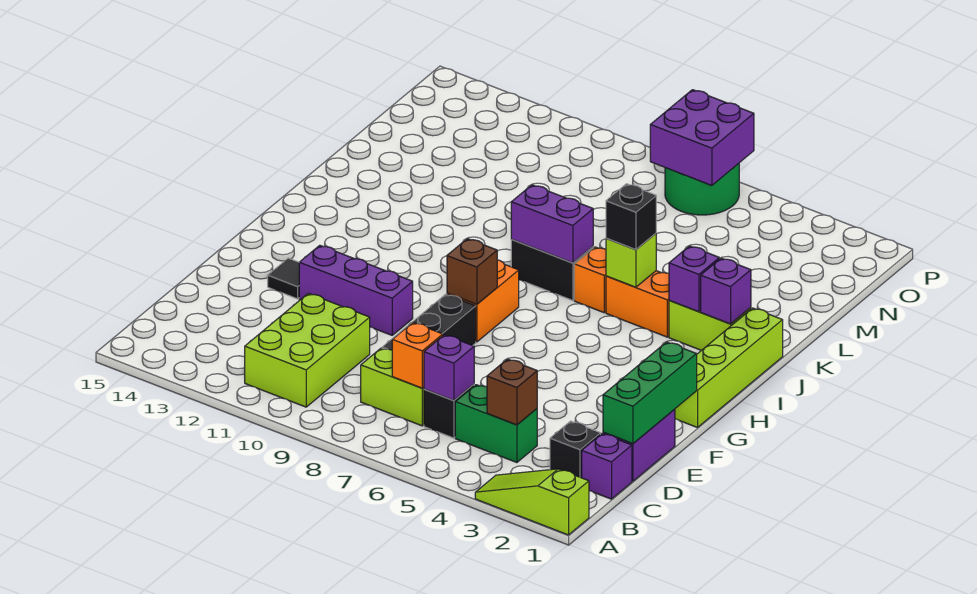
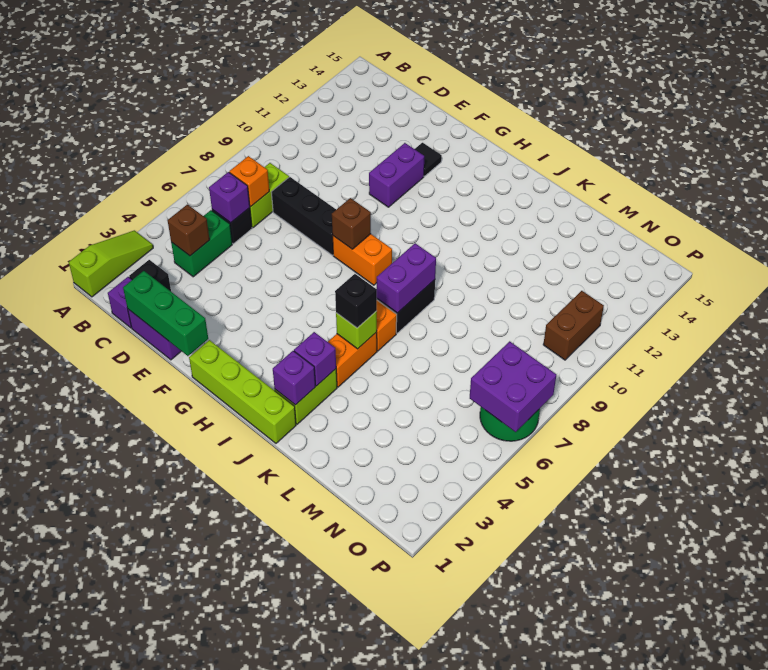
lime brick B10:D11 level 1 -> none
purple brick F10:F12 level 1 -> purple brick F11:F12 level 1
none -> brown brick O10:O11 level 1

